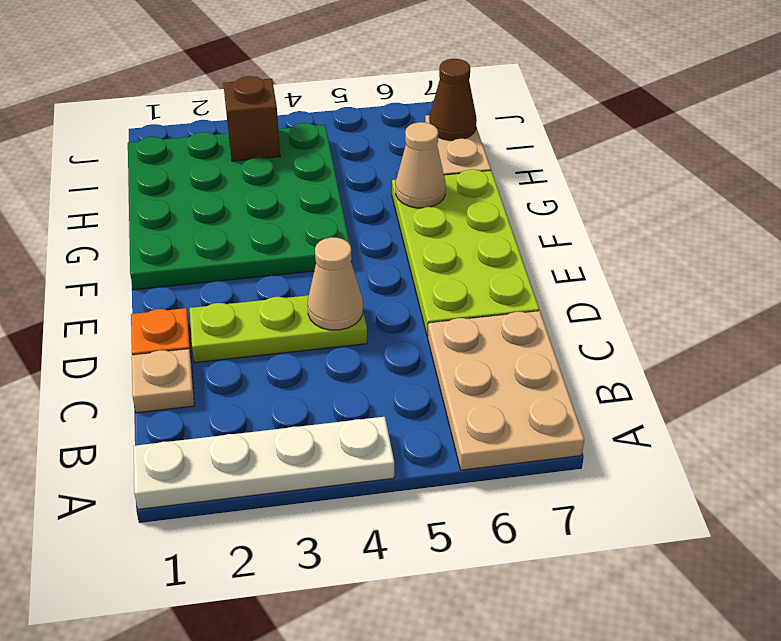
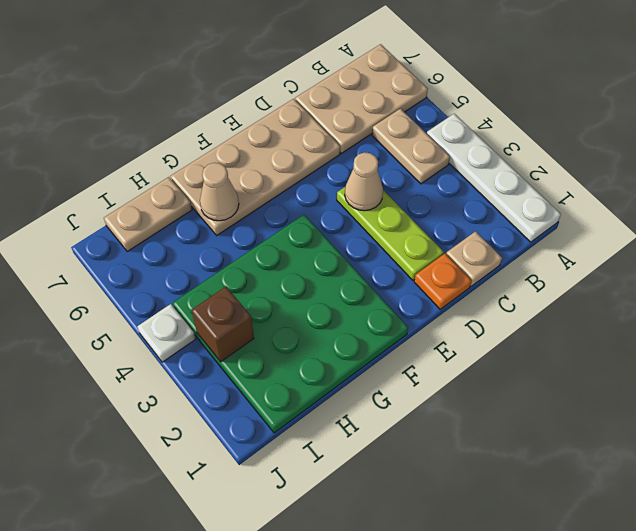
none -> tan plate B4:B5 level 1
lime plate D6:G7 level 1 -> tan plate D6:G7 level 1
brown cone I7 level 2 -> none
none -> white plate J4 level 1

